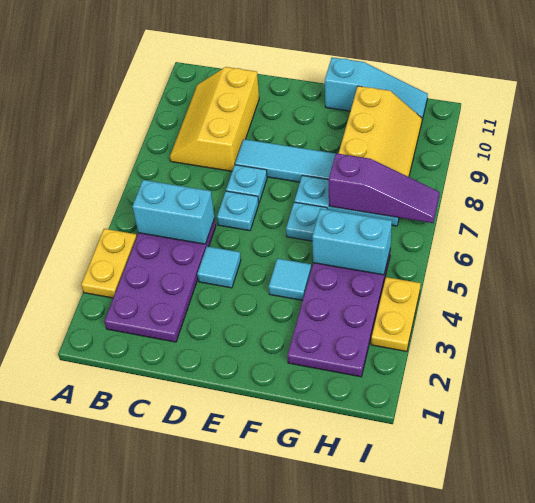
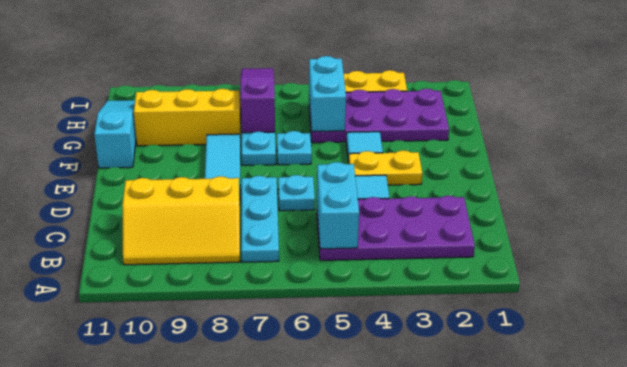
yellow plate A3:A4 level 1 -> yellow plate E3:E4 level 1
cyan plate D7 level 1 -> cyan plate B7:D7 level 1

